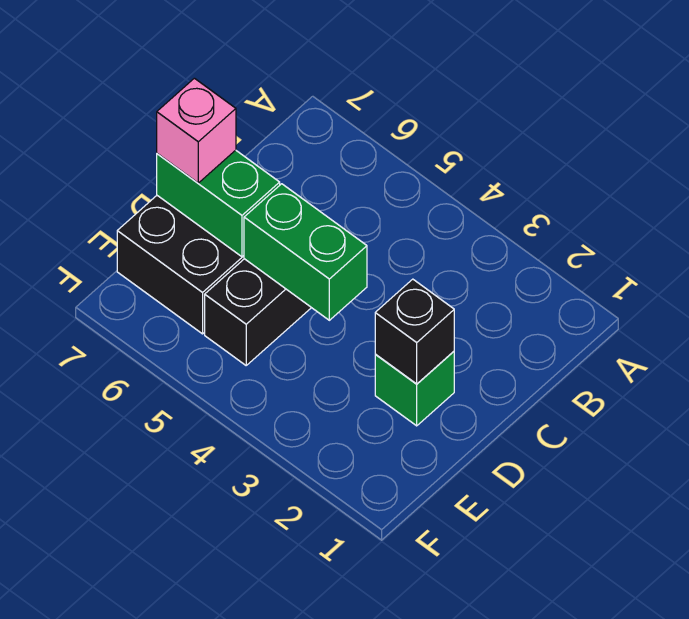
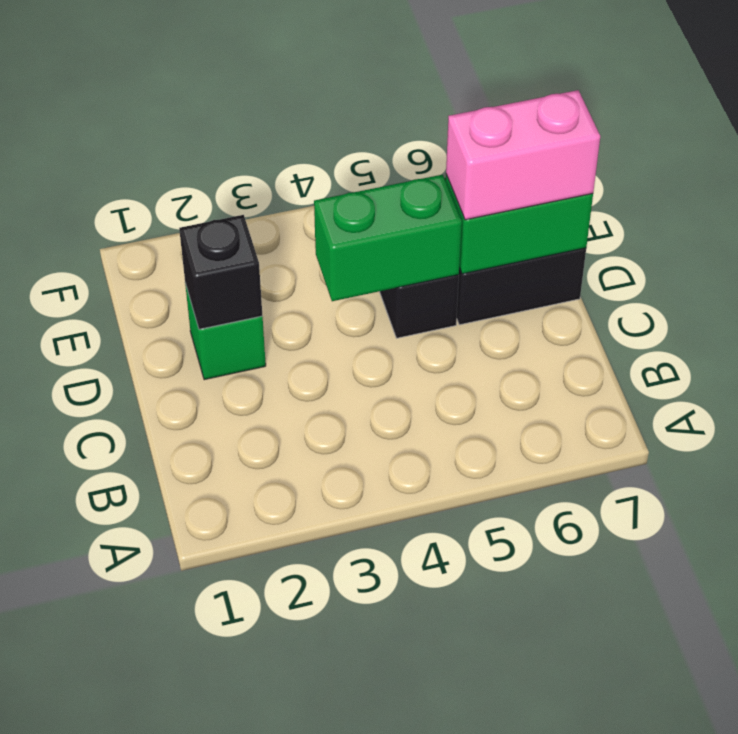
pink brick D7 level 3 -> pink brick D6:D7 level 3

